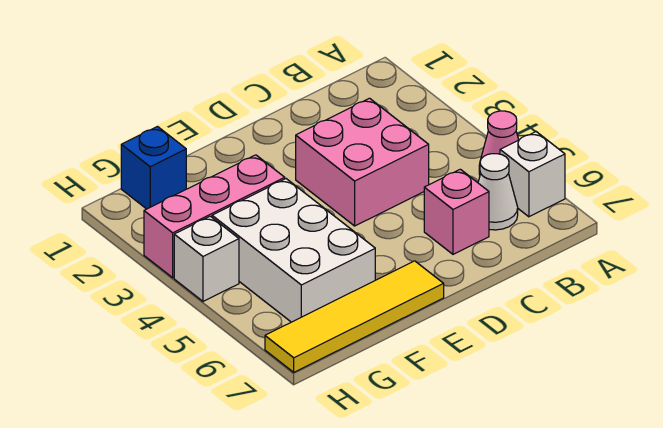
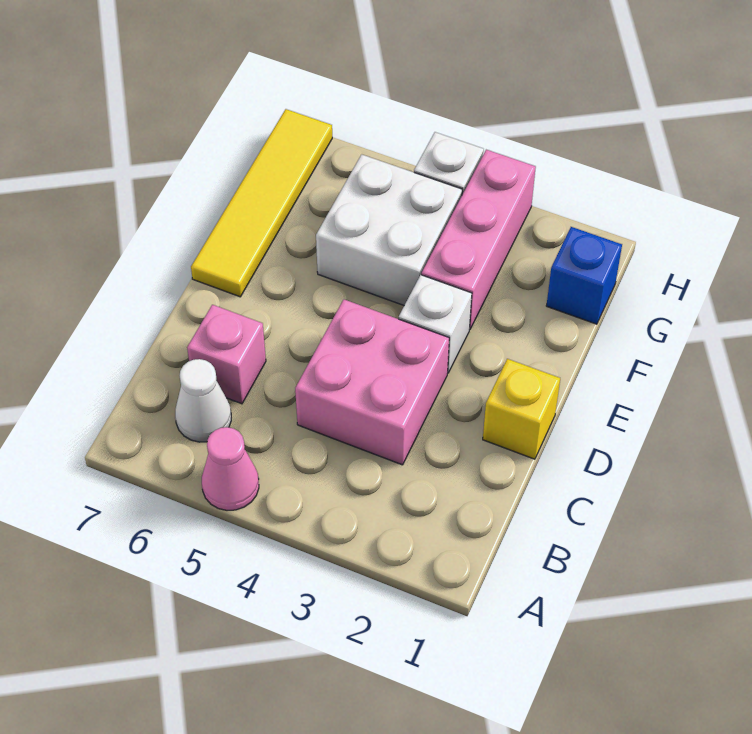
white brick A6 level 1 -> white brick E3 level 1
none -> yellow brick D1 level 1
white brick F4:G6 level 1 -> white brick F4:G5 level 1

